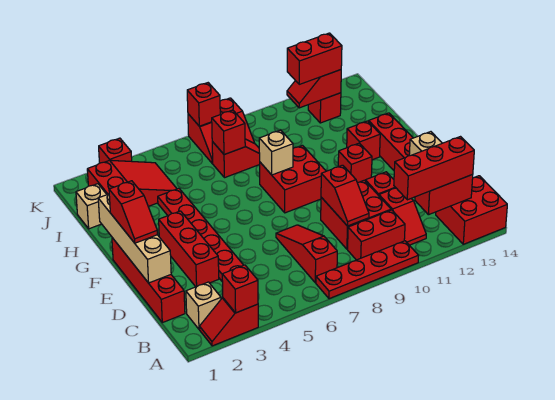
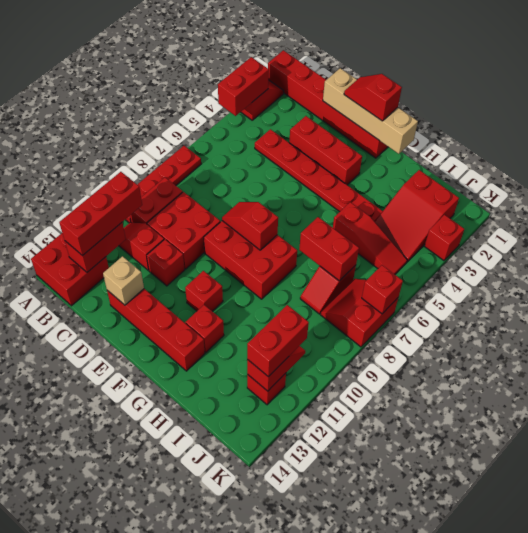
red brick A3 level 2 -> red brick A3:A4 level 2
tan brick B2 level 1 -> none
red slope B7:D7 level 1 top B -> red slope H5:J5 level 1 top H
red brick C1:F1 level 1 -> red brick A1:F1 level 1
red slope C9:D9 level 2 top D -> red slope E8:F8 level 2 top F
red brick F8:G9 level 1 -> red brick E8:G9 level 1
tan brick G8 level 2 -> none
tan brick I1 level 1 -> none
red brick I7 level 2 -> red brick H7:I7 level 2

